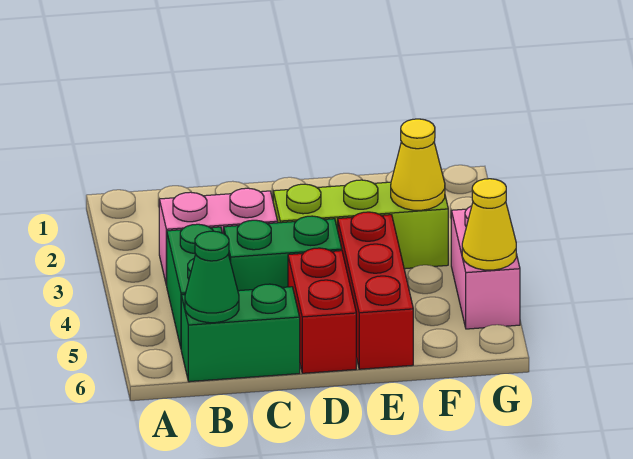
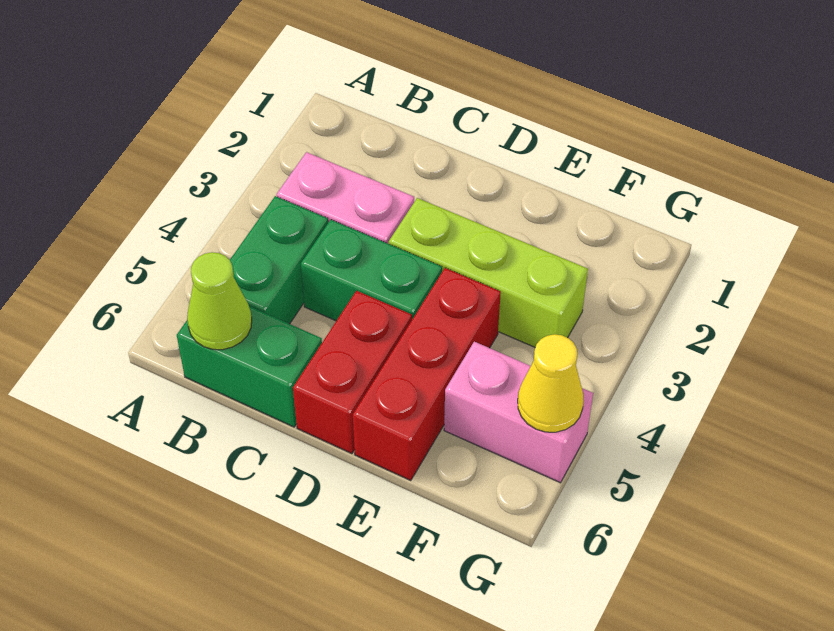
green cone B6 level 2 -> lime cone B6 level 2
yellow cone F3 level 2 -> none
pink brick G4:G5 level 1 -> pink brick F5:G5 level 1

